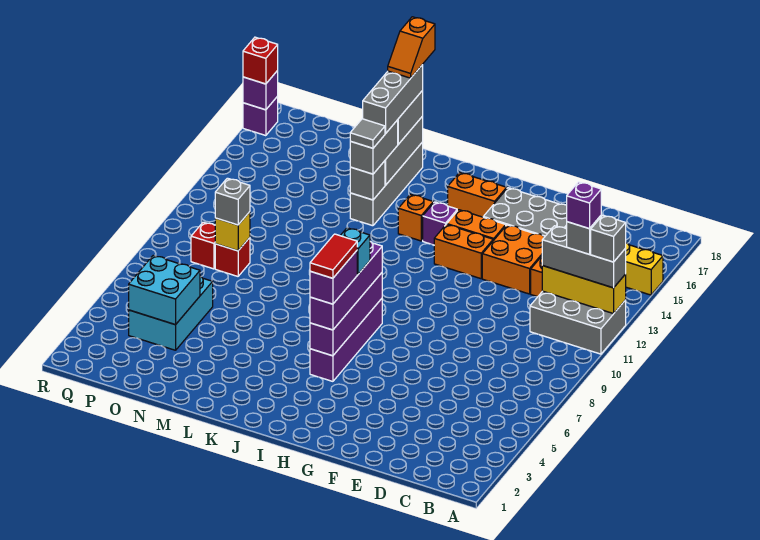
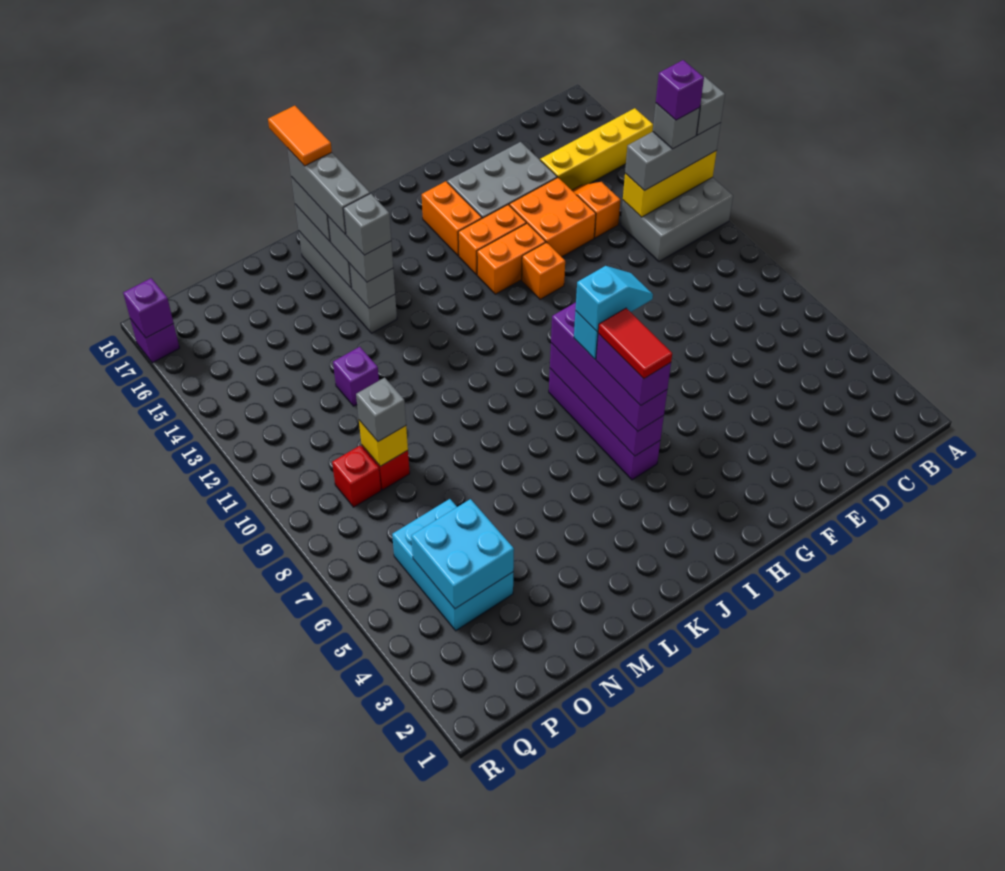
none -> cyan slope H7:I7 level 5 top I
orange brick H16:I16 level 1 -> orange brick H15:H16 level 1
purple brick I14 level 1 -> purple brick N12 level 1
orange brick J14 level 1 -> orange brick G12 level 1
grey tile L14 level 4 -> grey brick L14 level 4
orange slope L17:L18 level 5 top 18 -> orange tile L17:L18 level 5
red brick R17 level 3 -> none

